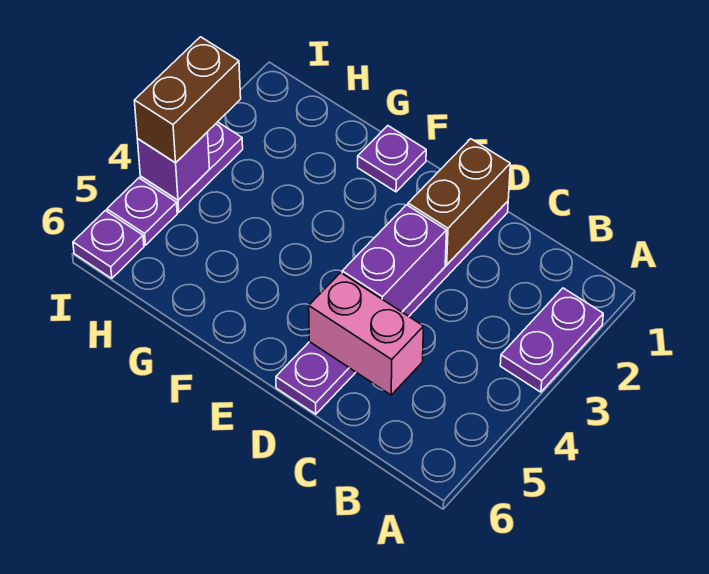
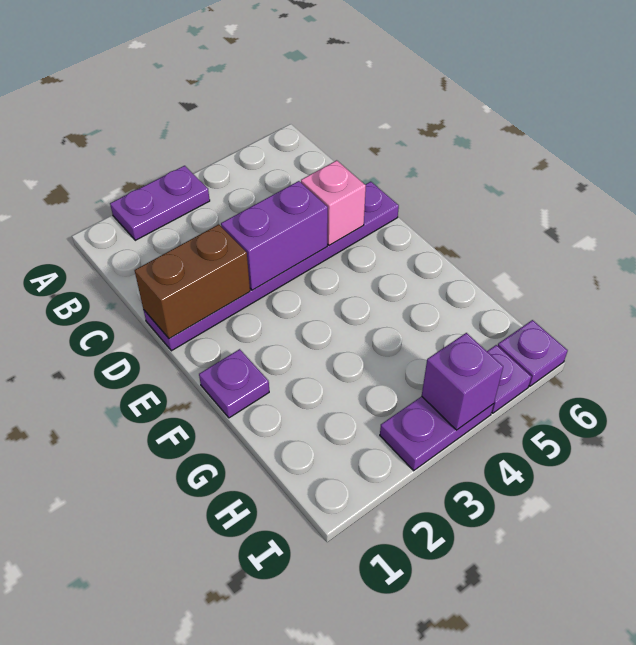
pink brick C5:D5 level 2 -> pink brick D5 level 2
brown brick I3:I4 level 3 -> none

